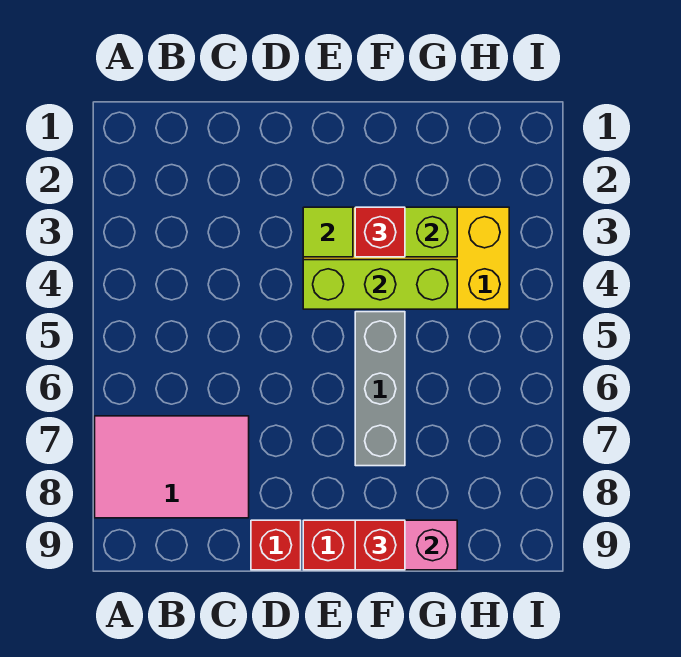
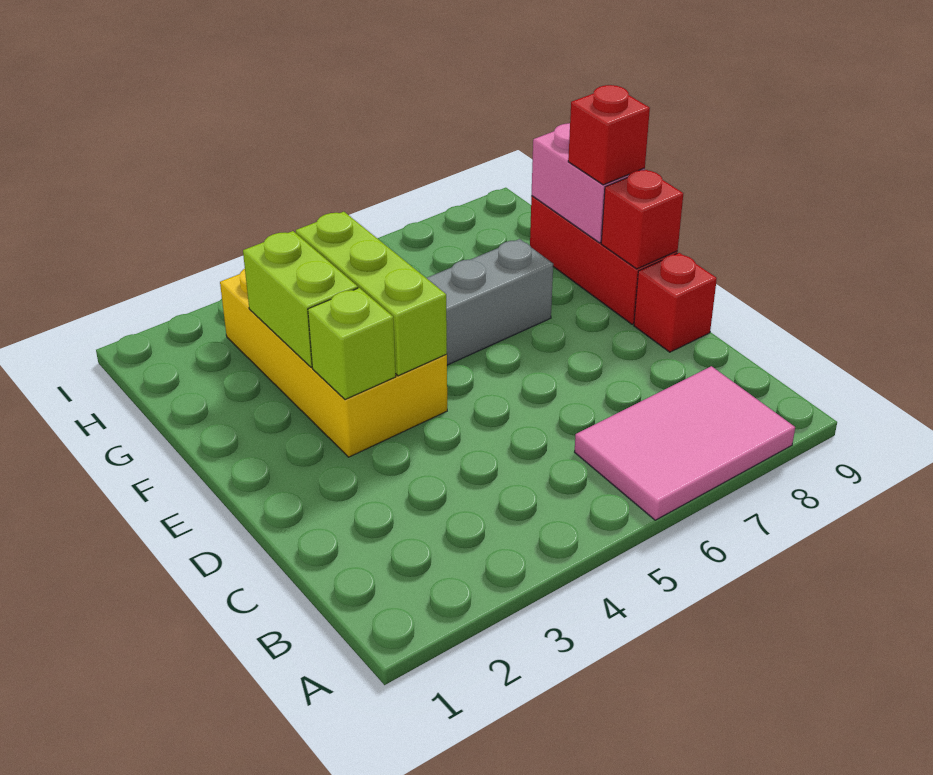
pink tile A7:C8 level 1 -> pink tile A6:B8 level 1
lime tile E3 level 2 -> lime brick E3 level 2
red brick F3 level 3 -> red brick E9 level 2

